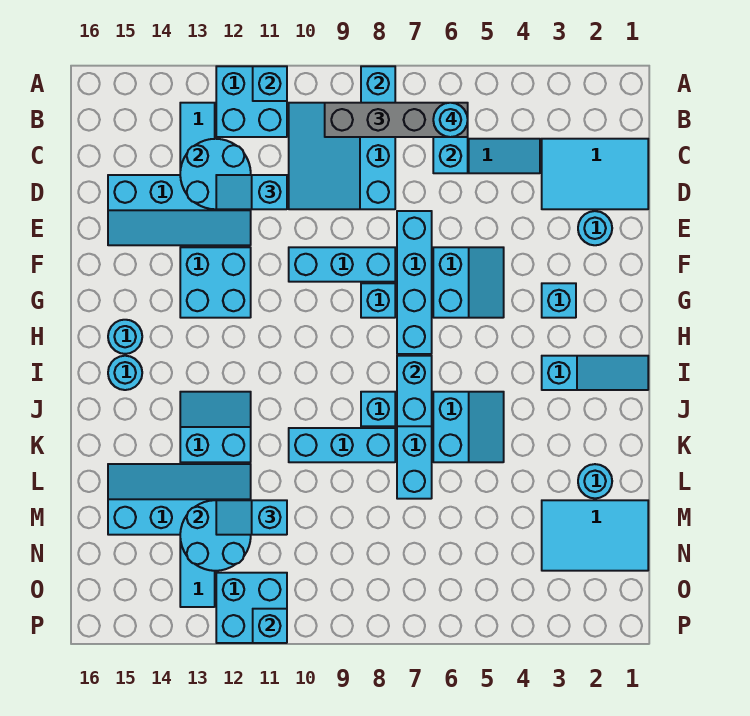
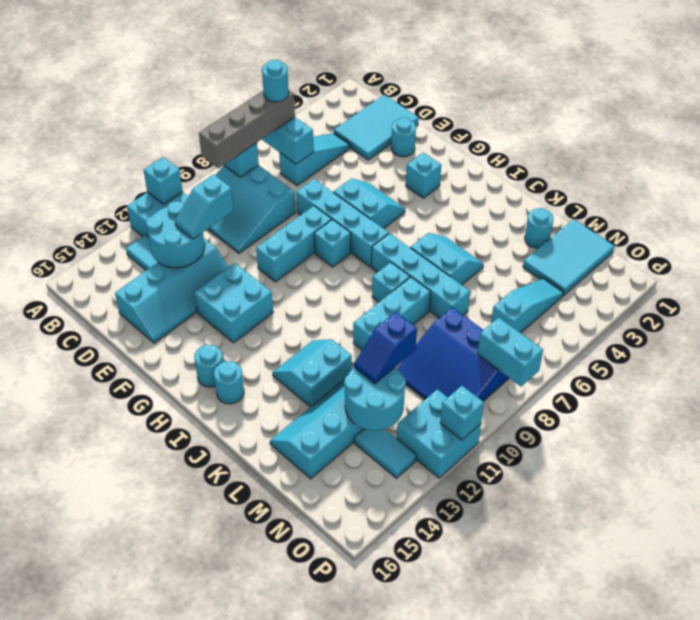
cyan slope I1:I3 level 1 top 3 -> cyan slope N4:N6 level 1 top 6
cyan brick I7:J7 level 2 -> cyan brick O8:P8 level 2
none -> blue slope M8:O10 level 1 top 8
cyan slope M11:M12 level 3 top 11 -> blue slope M11:M12 level 3 top 11

